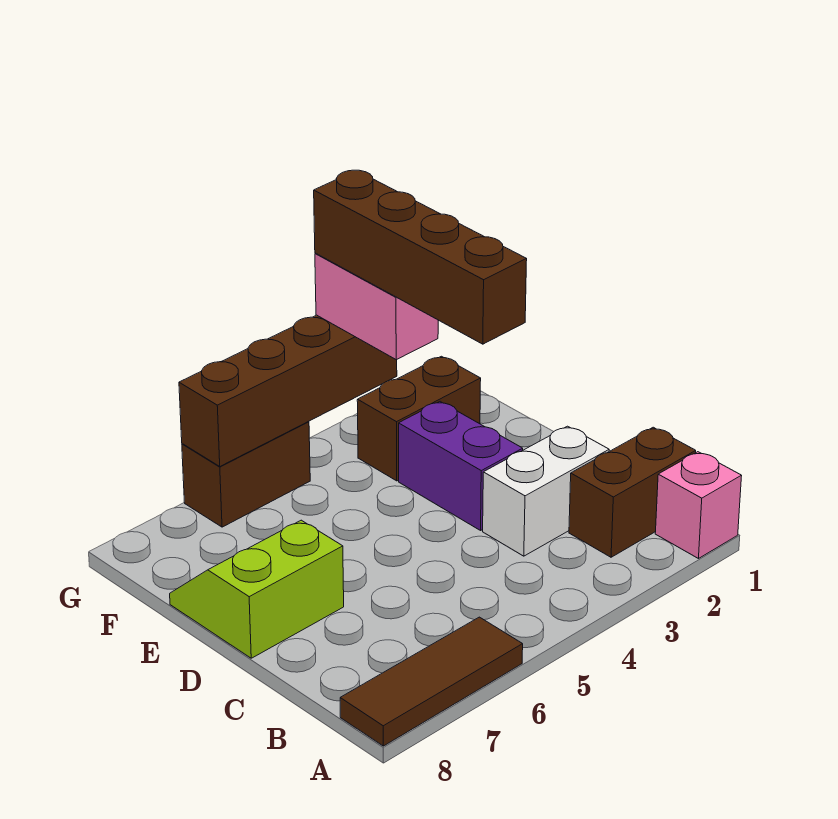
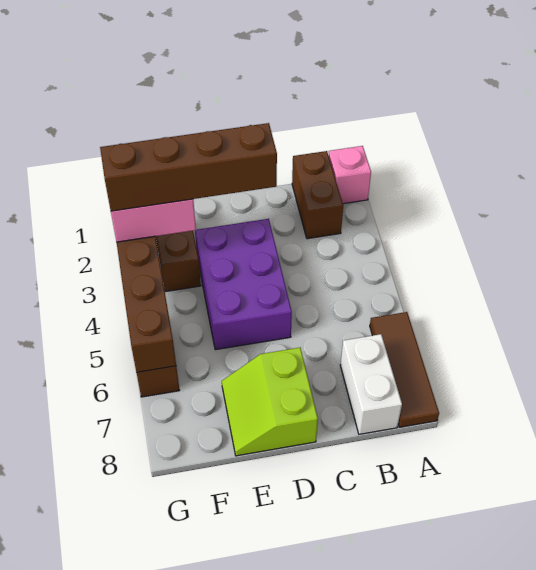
white brick C2:C3 level 1 -> white brick B7:B8 level 1
purple brick D3:E3 level 1 -> purple brick D3:E5 level 1

